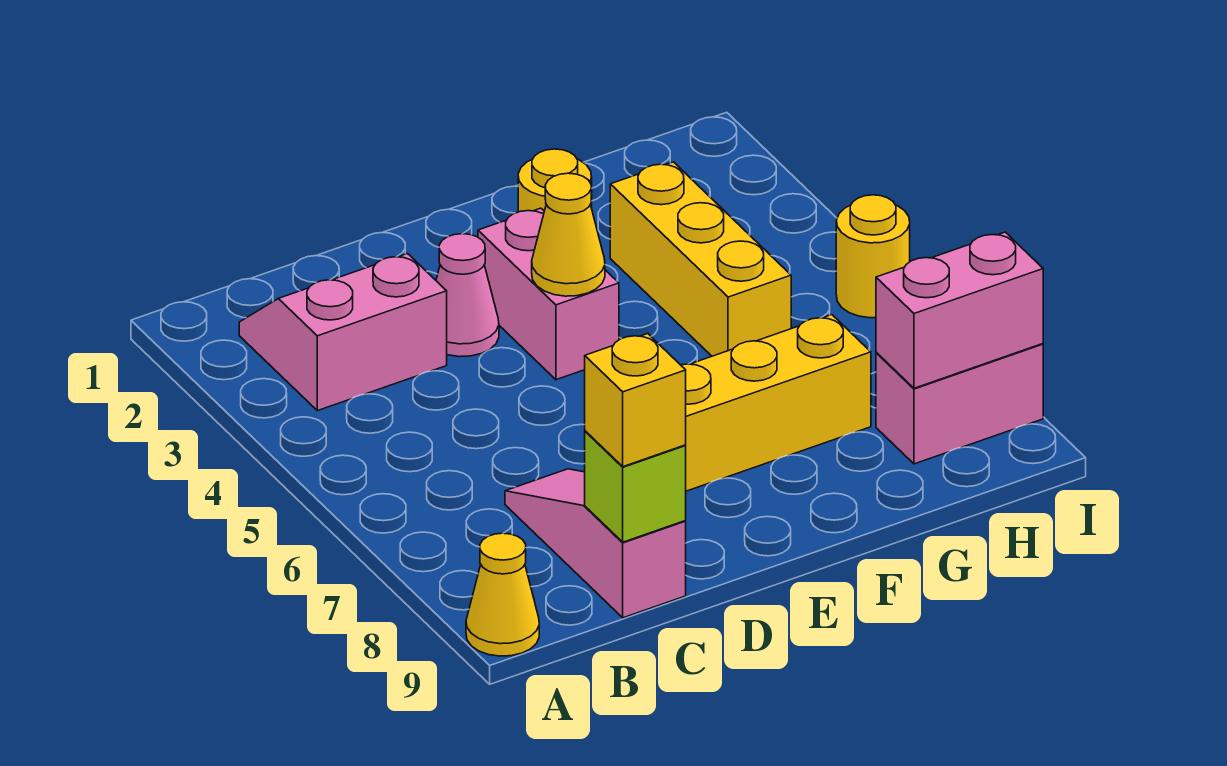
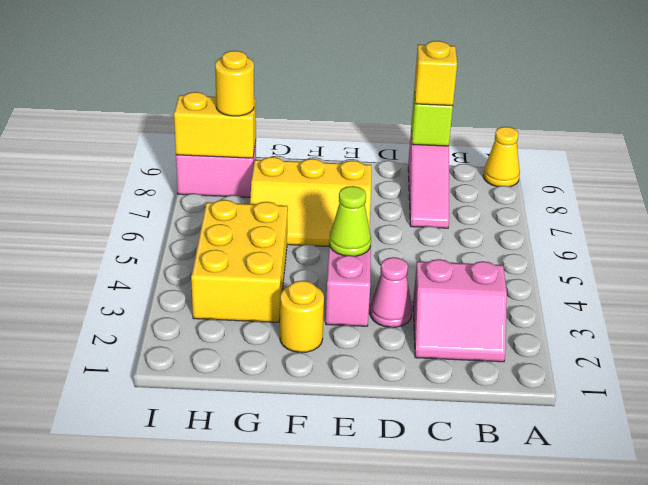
yellow cone E4 level 2 -> lime cone E4 level 2
yellow brick G3:G5 level 1 -> yellow brick G3:H5 level 1
pink brick H8:I8 level 2 -> yellow brick H8:I8 level 2
yellow round brick I5 level 1 -> yellow round brick H8 level 3

